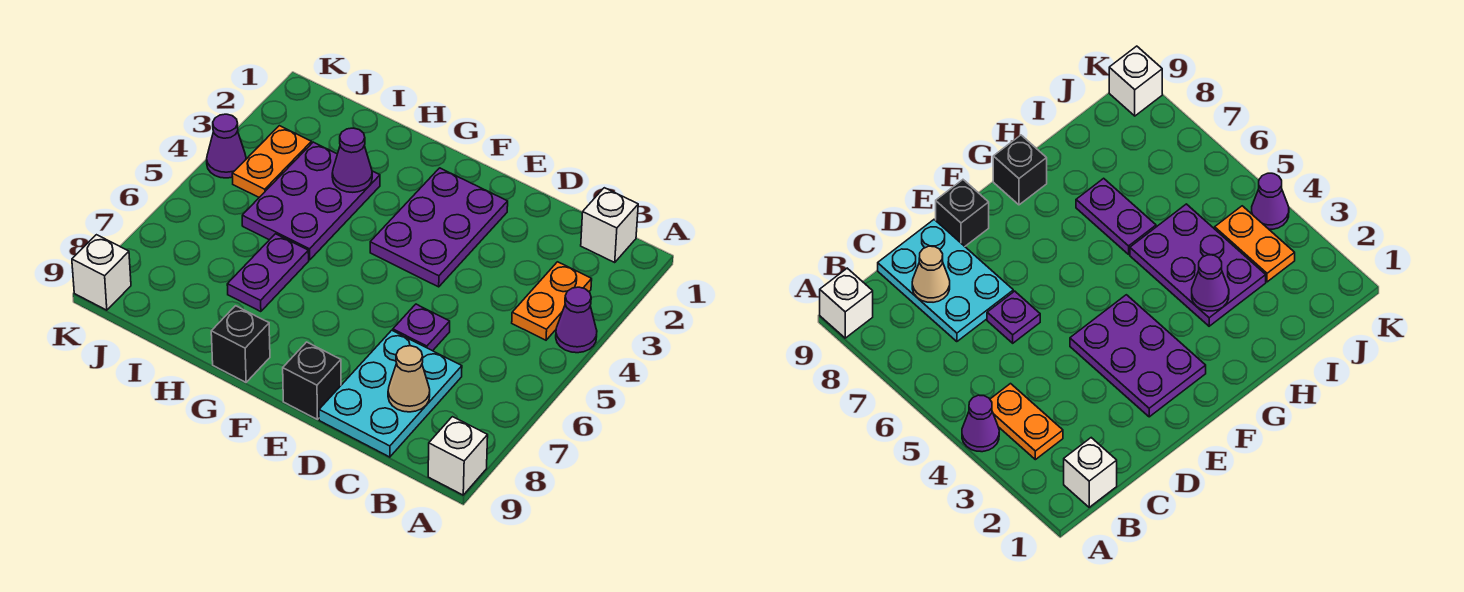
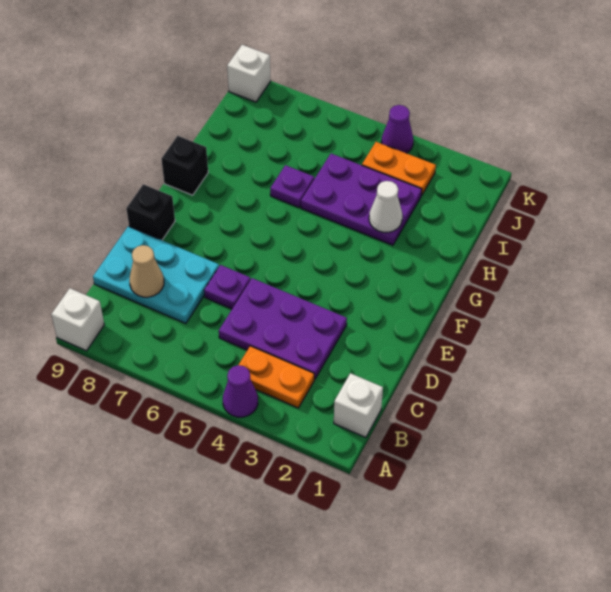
purple plate E2:F4 level 1 -> purple plate C3:D5 level 1
purple cone H3 level 2 -> white cone H3 level 2
purple plate H6:H7 level 1 -> purple plate H6 level 1

